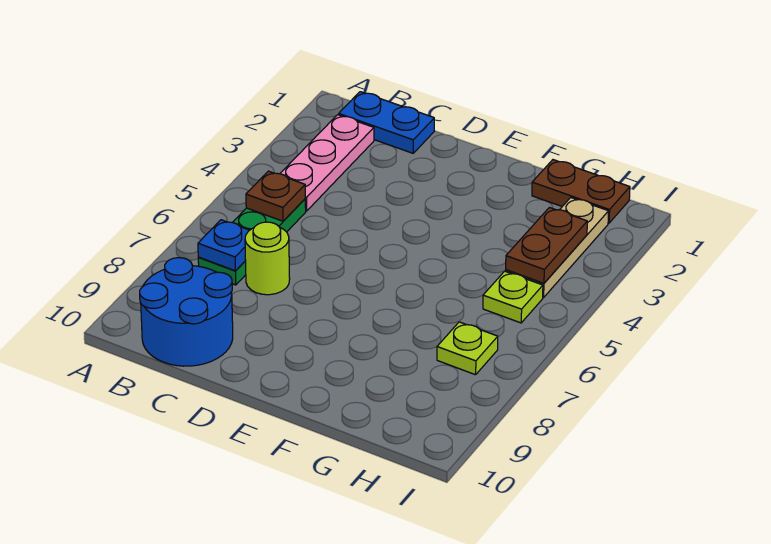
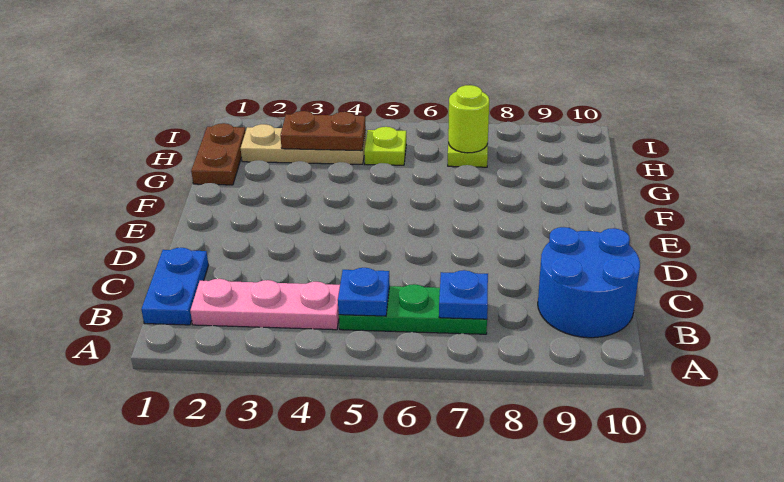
brown plate B5 level 2 -> blue plate B5 level 2
lime round brick C7 level 1 -> lime round brick H7 level 2

